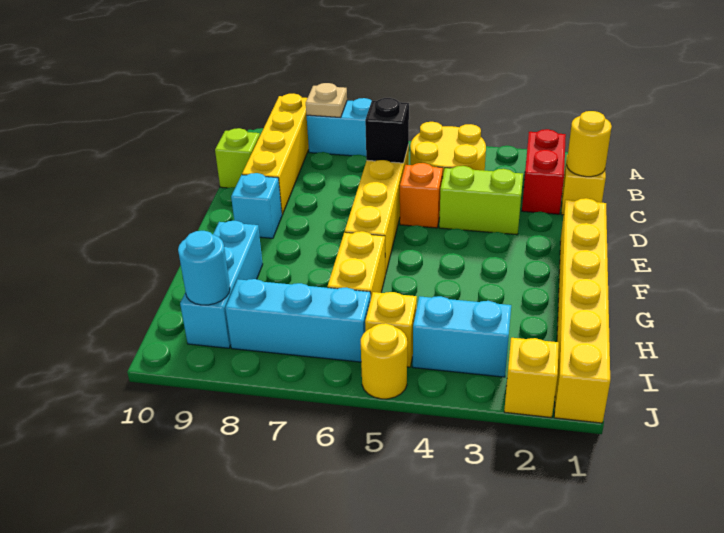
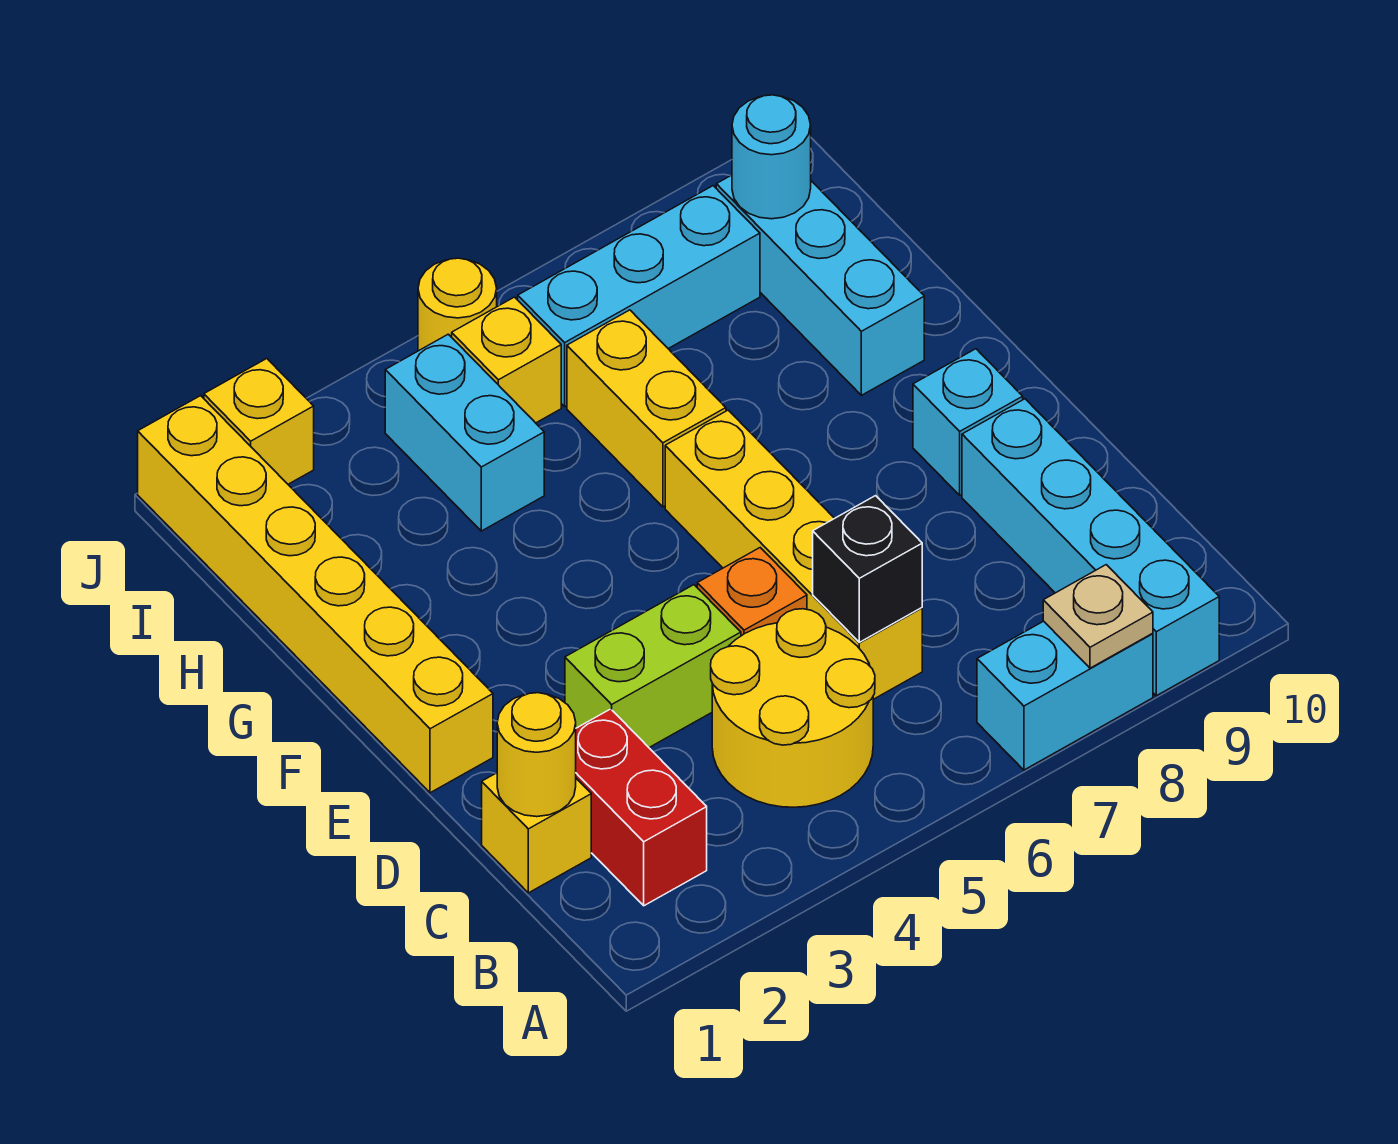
yellow brick A9:D9 level 1 -> cyan brick A9:D9 level 1
lime brick C10 level 1 -> none
cyan brick I3:I4 level 1 -> cyan brick H4:I4 level 1

